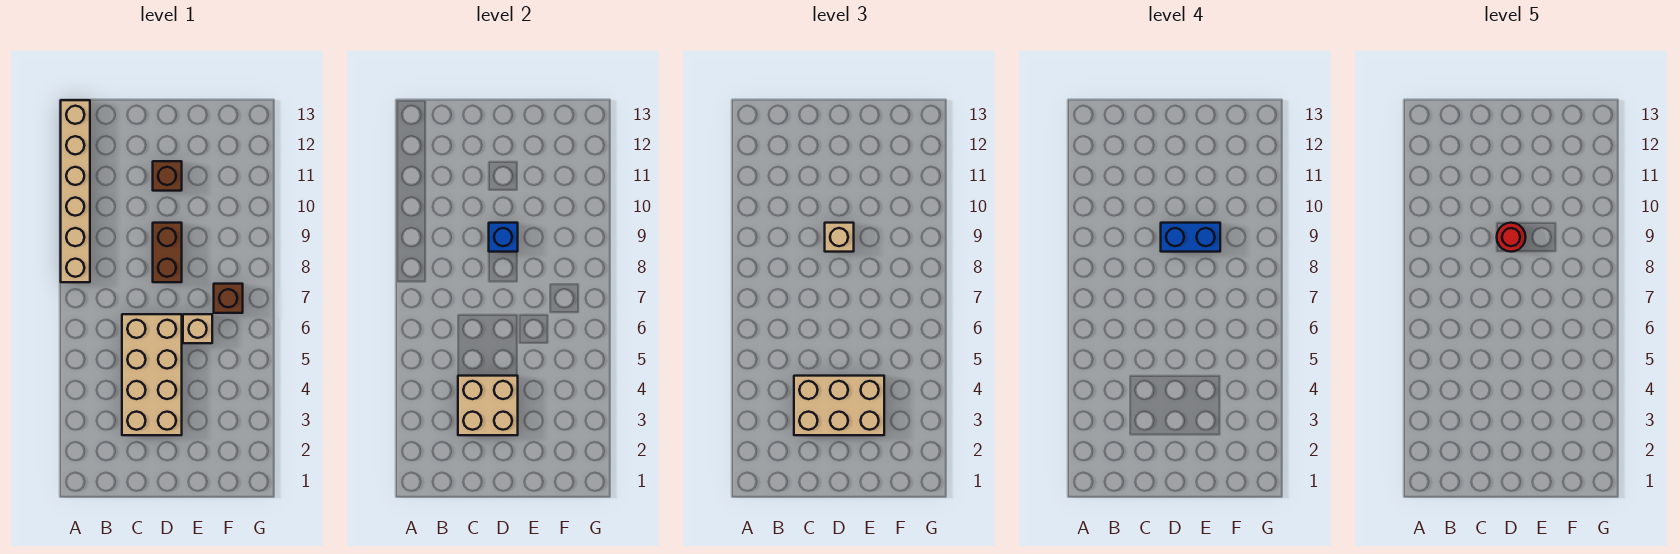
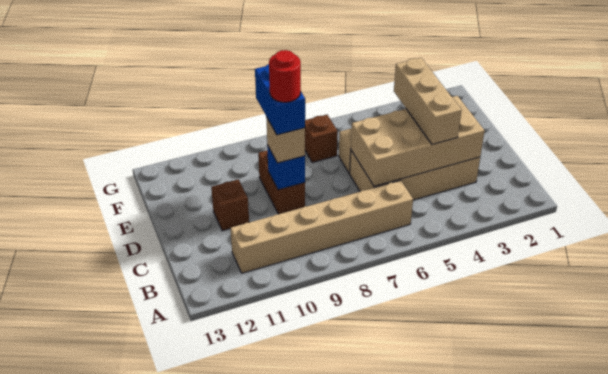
tan brick A8:A13 level 1 -> tan brick B6:B11 level 1
tan brick C3:D4 level 2 -> tan brick C3:D6 level 2
tan brick C3:E4 level 3 -> tan brick C4:E4 level 3
brown brick D8:D9 level 1 -> brown brick D9:E9 level 1

